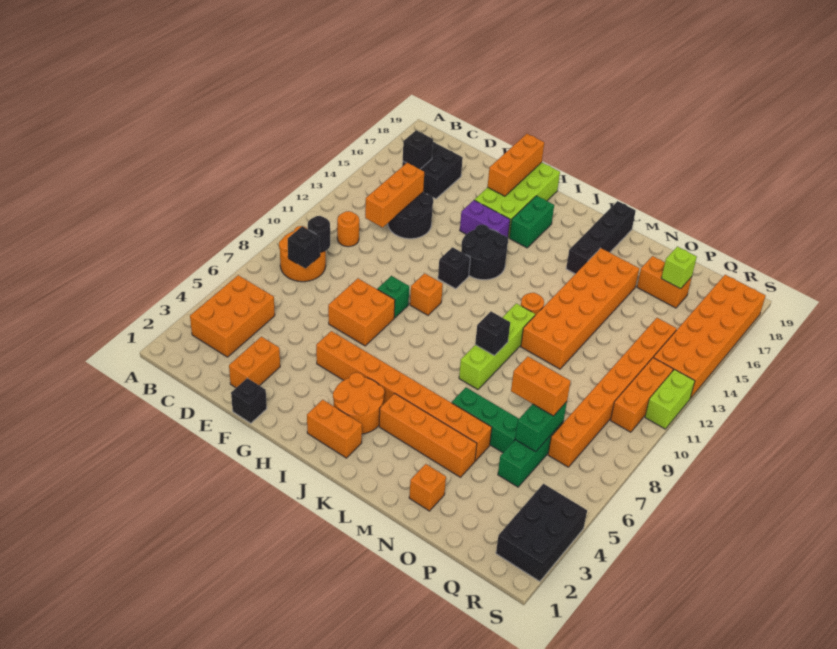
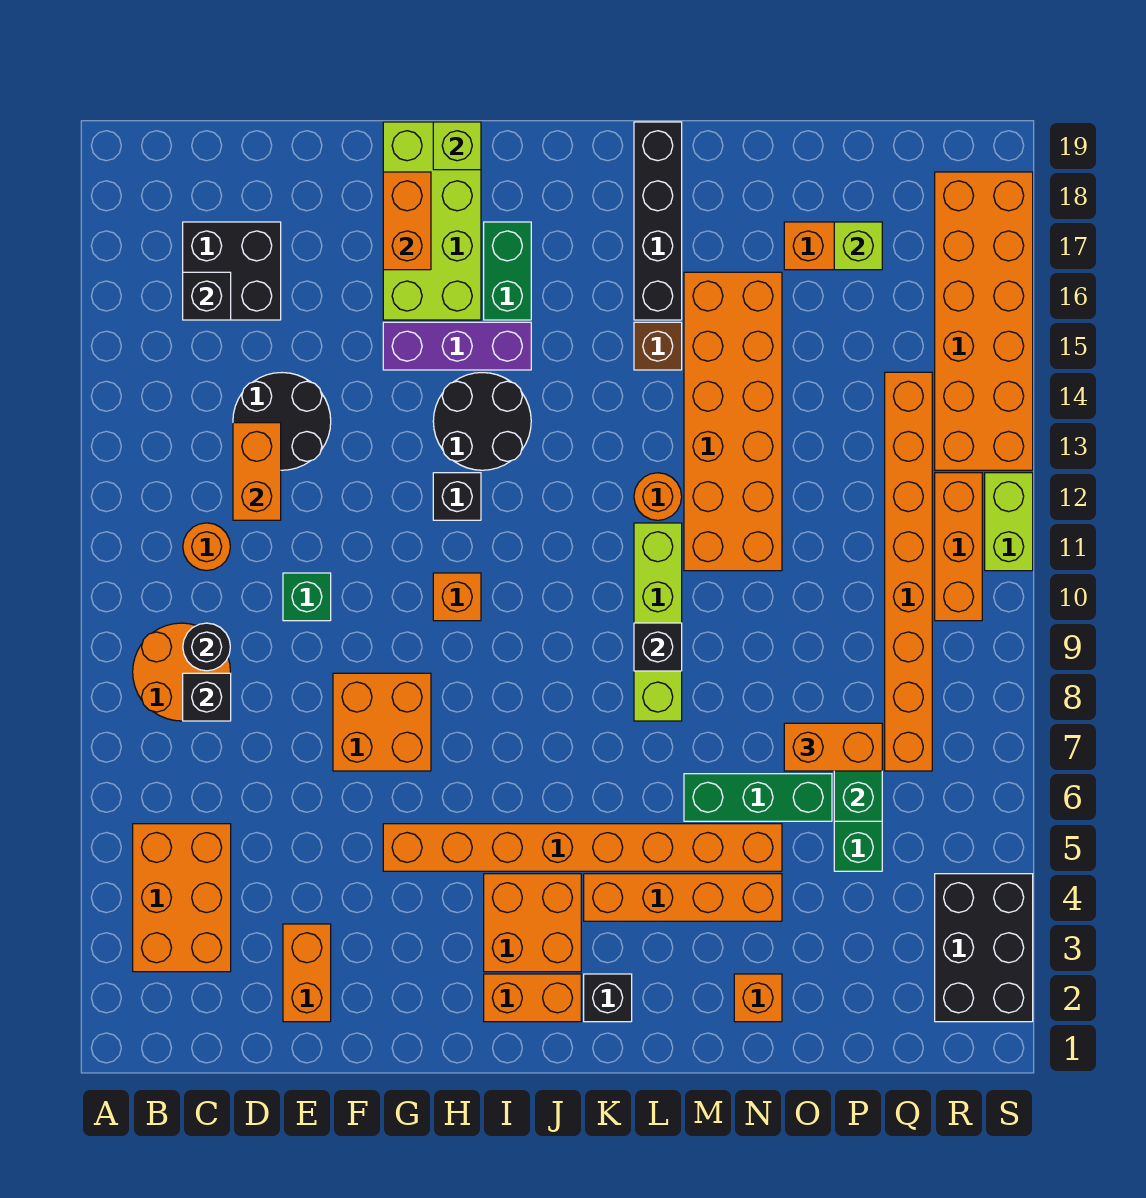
orange brick D12:D14 level 2 -> orange brick D12:D13 level 2
black brick F1 level 1 -> black brick K2 level 1
green brick G9 level 1 -> green brick E10 level 1
purple brick G15:H15 level 1 -> purple brick G15:I15 level 1
orange brick G17:G19 level 2 -> orange brick G17:G18 level 2
none -> lime brick H19 level 2
orange round brick I3:J4 level 1 -> orange brick I3:J4 level 1
none -> brown brick L15 level 1

